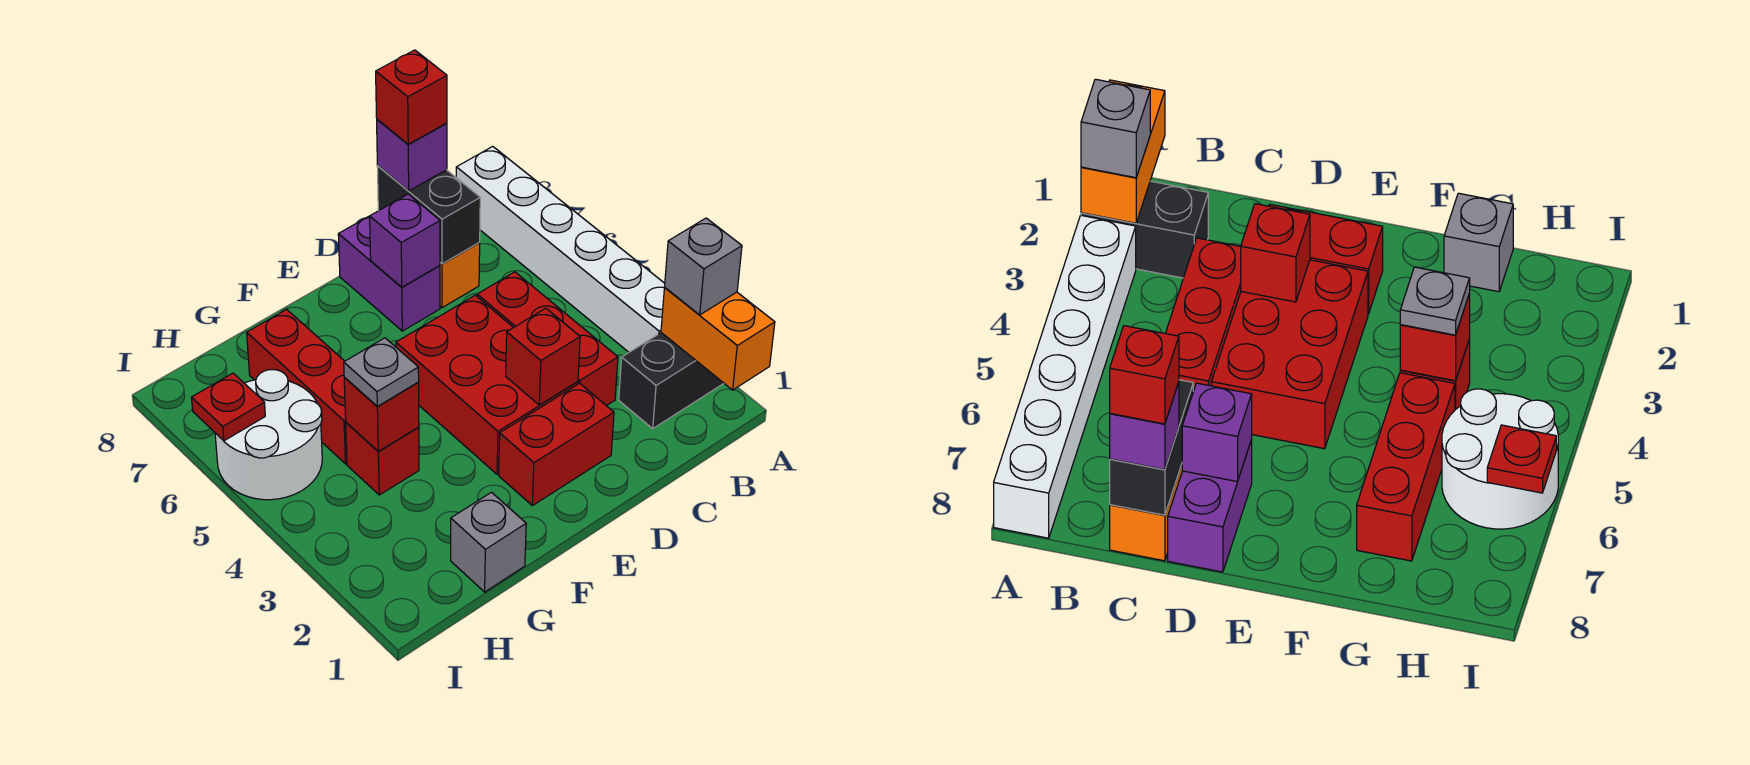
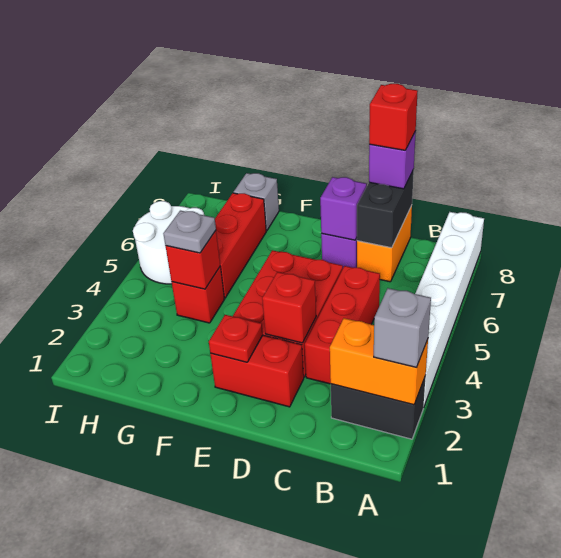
orange brick A1:A2 level 2 -> orange brick A2:B2 level 2
grey brick G1 level 1 -> grey brick G8 level 1
red plate I6 level 2 -> red plate E2 level 2

